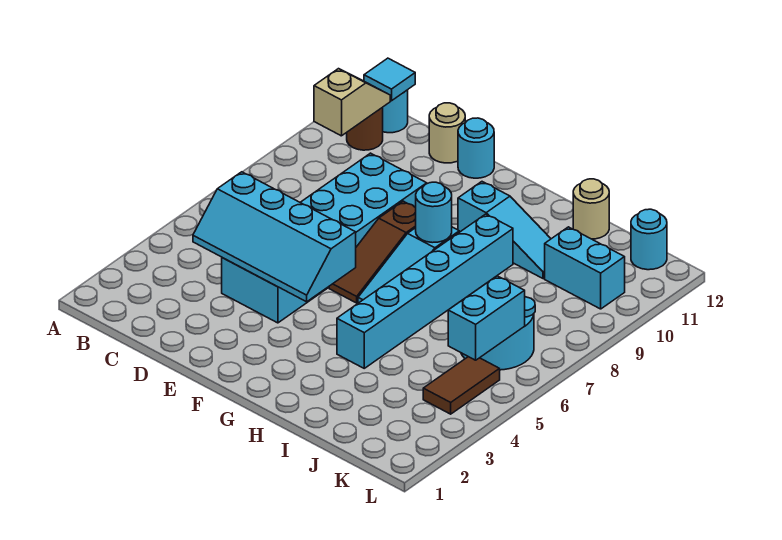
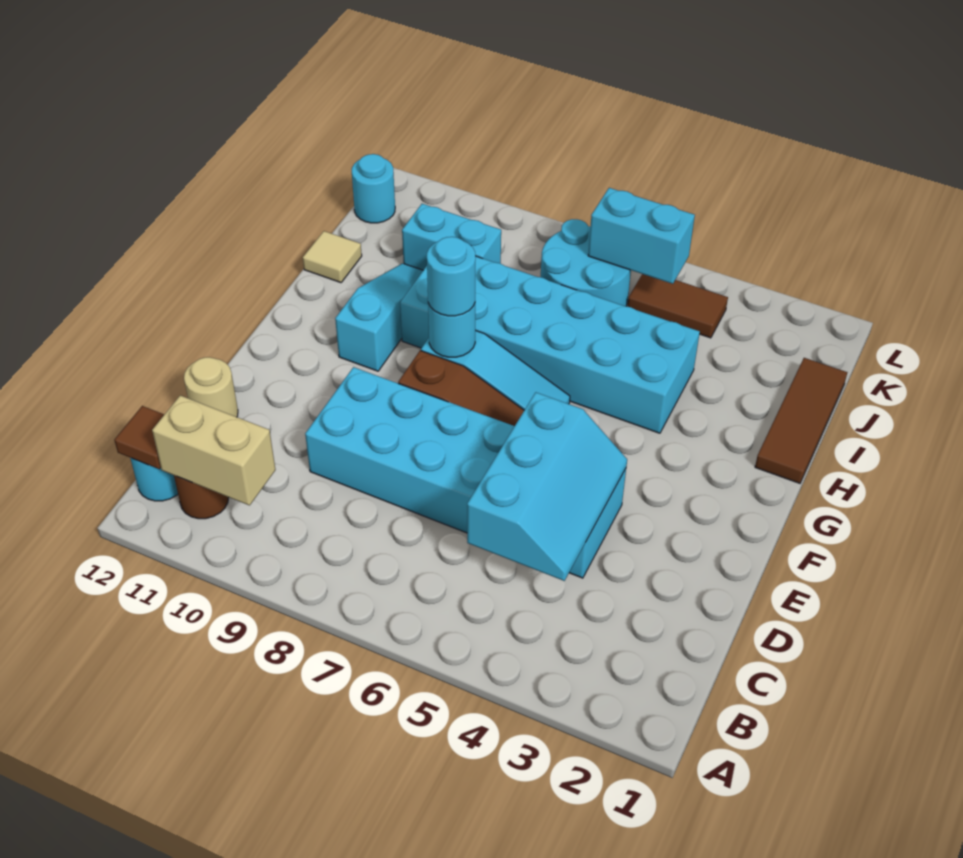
tan slope B10:B11 level 2 top 10 -> tan brick B10:B11 level 2
cyan tile B12 level 2 -> brown tile B12 level 2
cyan slope C4:F5 level 2 top 5 -> cyan slope C4:E5 level 2 top 5
cyan round brick E12 level 1 -> cyan round brick G8 level 3
none -> brown tile H1:J1 level 1
cyan brick H4:H9 level 1 -> cyan brick H4:I9 level 1
tan round brick I12 level 1 -> tan tile I12 level 1
cyan brick J10:K10 level 1 -> cyan brick J9:J10 level 1

